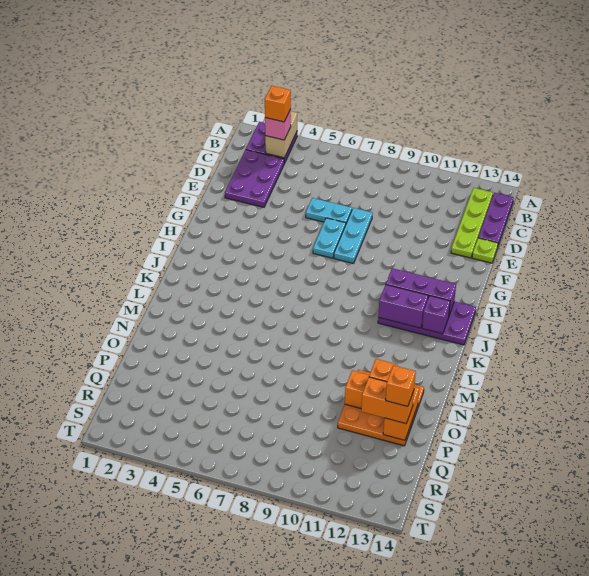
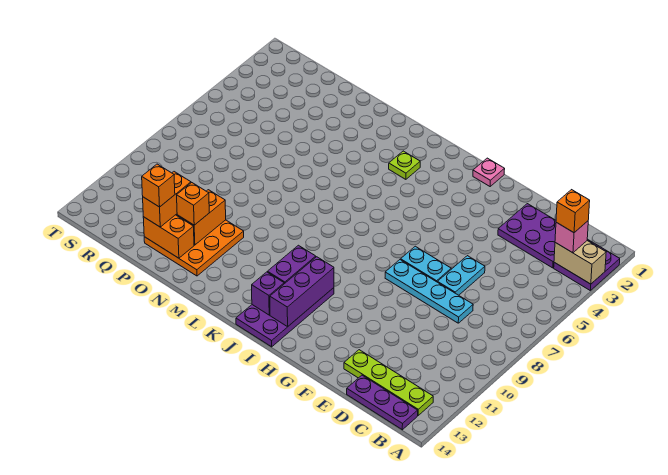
cyan plate E8:G8 level 1 -> cyan plate D8:G8 level 1
lime plate E14 level 1 -> lime plate K3 level 1
none -> pink plate H1 level 1

